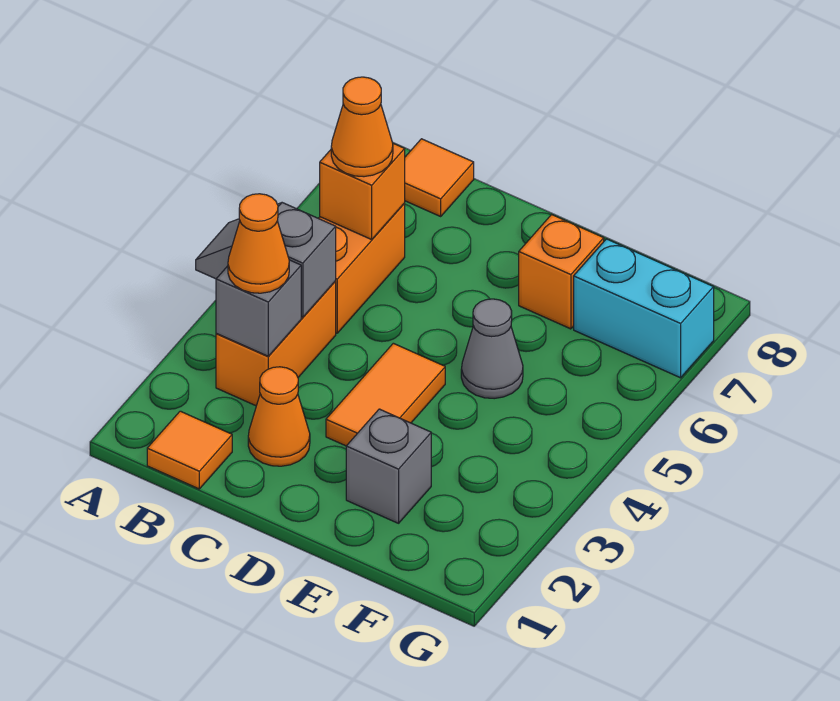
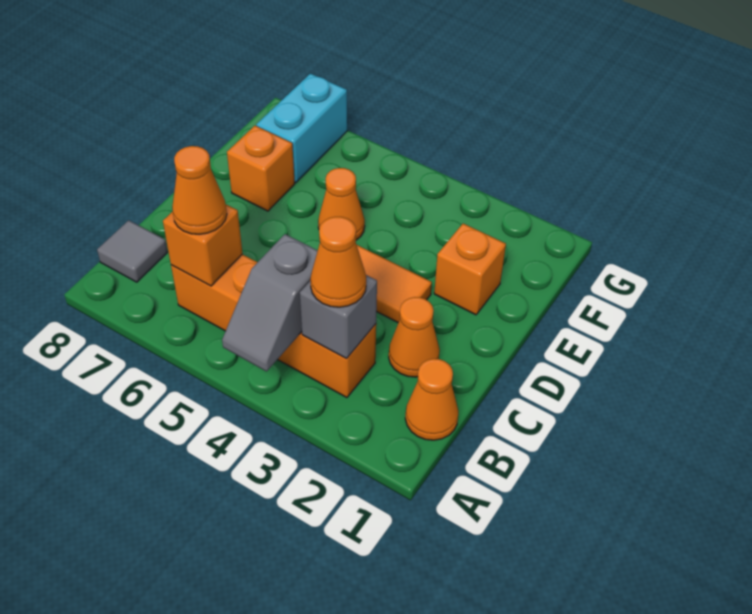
orange tile B1 level 1 -> orange cone B1 level 1
orange tile B8 level 1 -> grey tile B8 level 1
grey brick E2 level 1 -> orange brick E2 level 1
grey cone E5 level 1 -> orange cone E5 level 1

